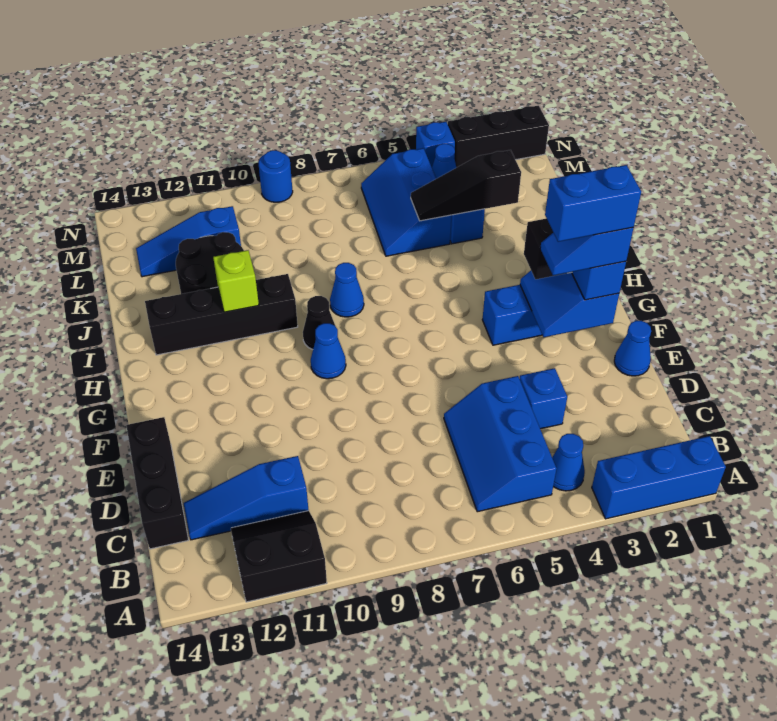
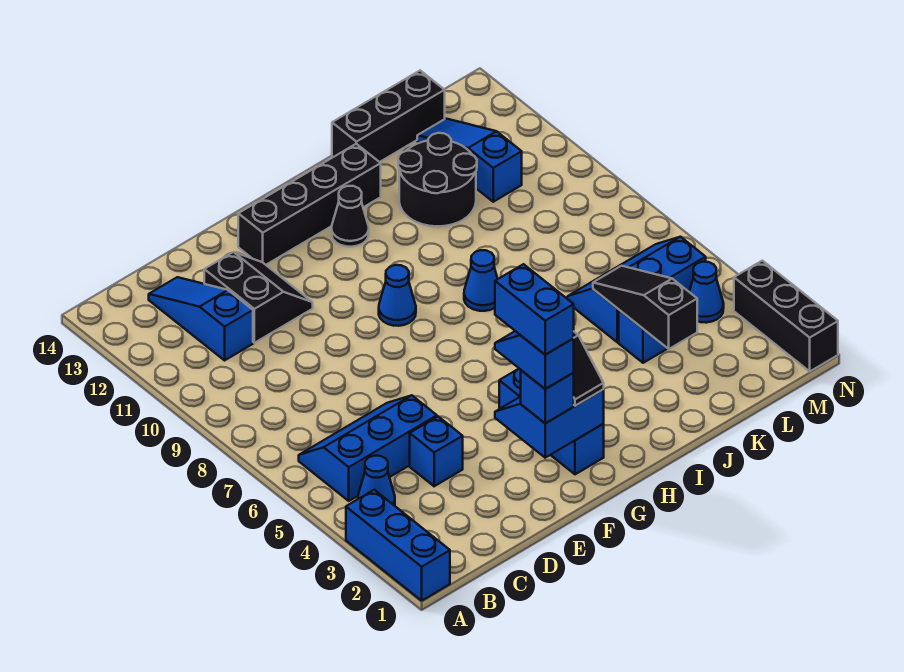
black slope A11:B12 level 1 top A -> black slope D11:E12 level 1 top D
black brick C14:E14 level 1 -> black brick J14:L14 level 1
blue cone E1 level 1 -> none
black cone H9 level 1 -> black cone H12 level 1
black brick I10:I13 level 1 -> black brick F13:I13 level 1
lime brick I11 level 2 -> none
blue brick N4 level 1 -> none
blue round brick N9 level 1 -> none

